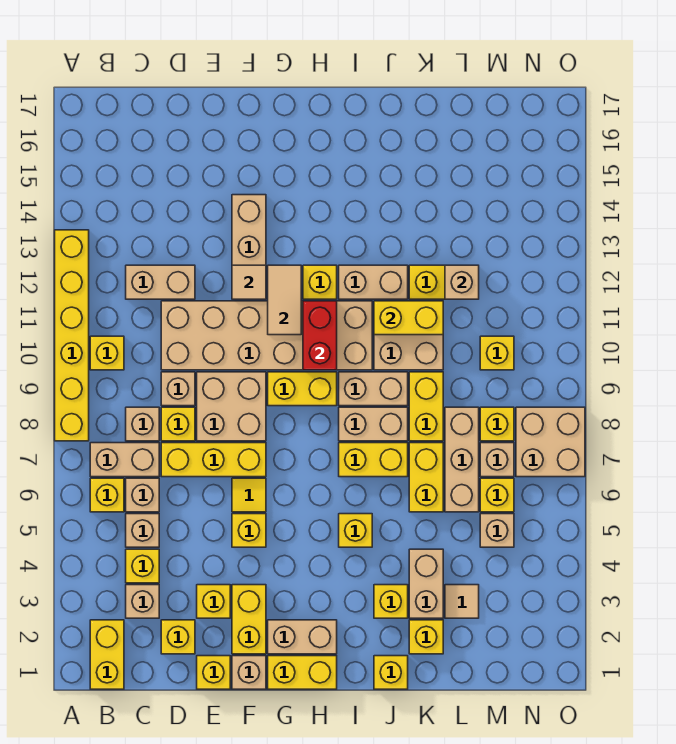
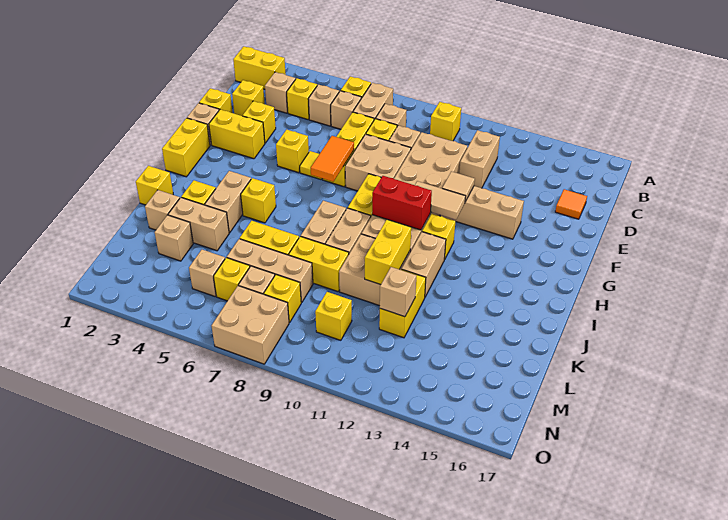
yellow brick A8:A13 level 1 -> none
none -> orange tile D16 level 1
none -> orange tile F7:G7 level 2
tan brick G2:H2 level 1 -> tan brick I4:J4 level 1
yellow brick I7:J7 level 1 -> none
yellow brick K2 level 1 -> tan brick K2 level 1
tan tile L3 level 1 -> tan brick L3 level 1

